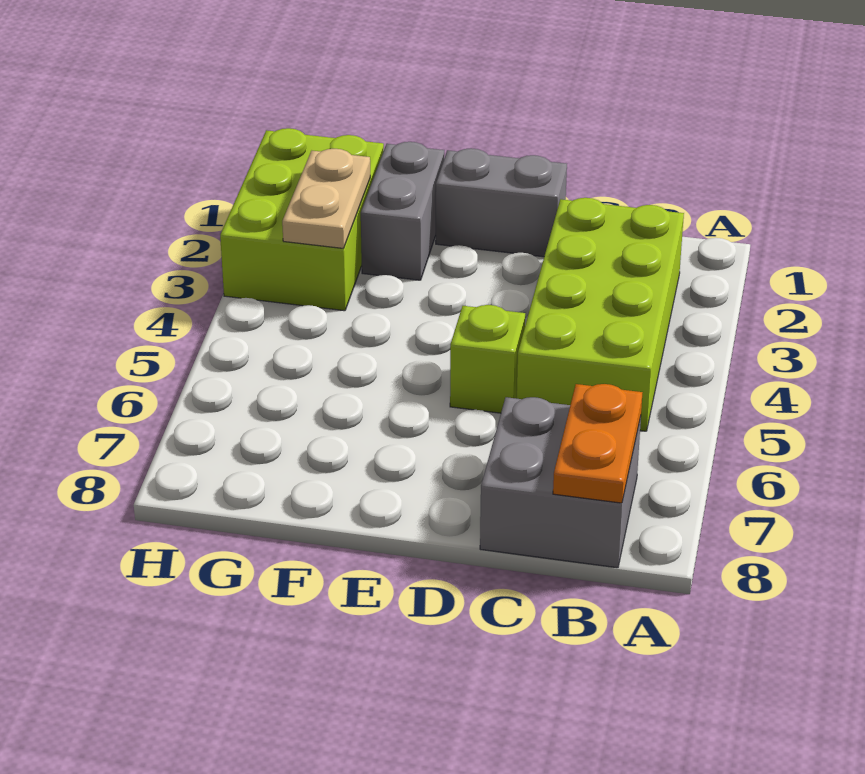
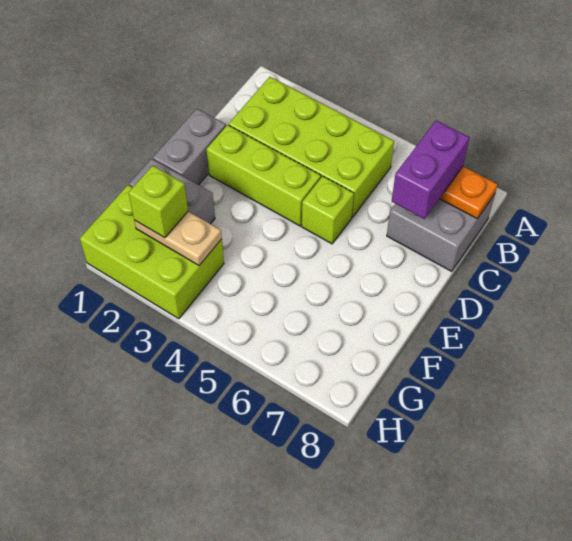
none -> purple brick B7:C7 level 3
none -> lime brick D2:D4 level 1
none -> lime brick G2 level 3

